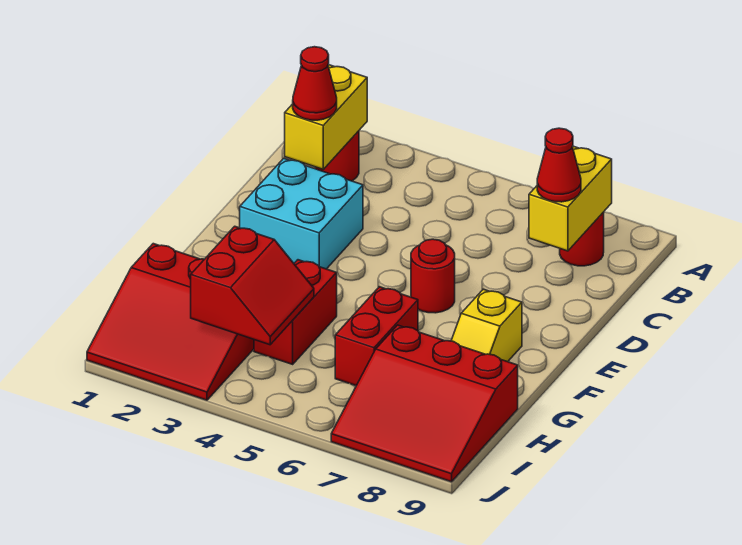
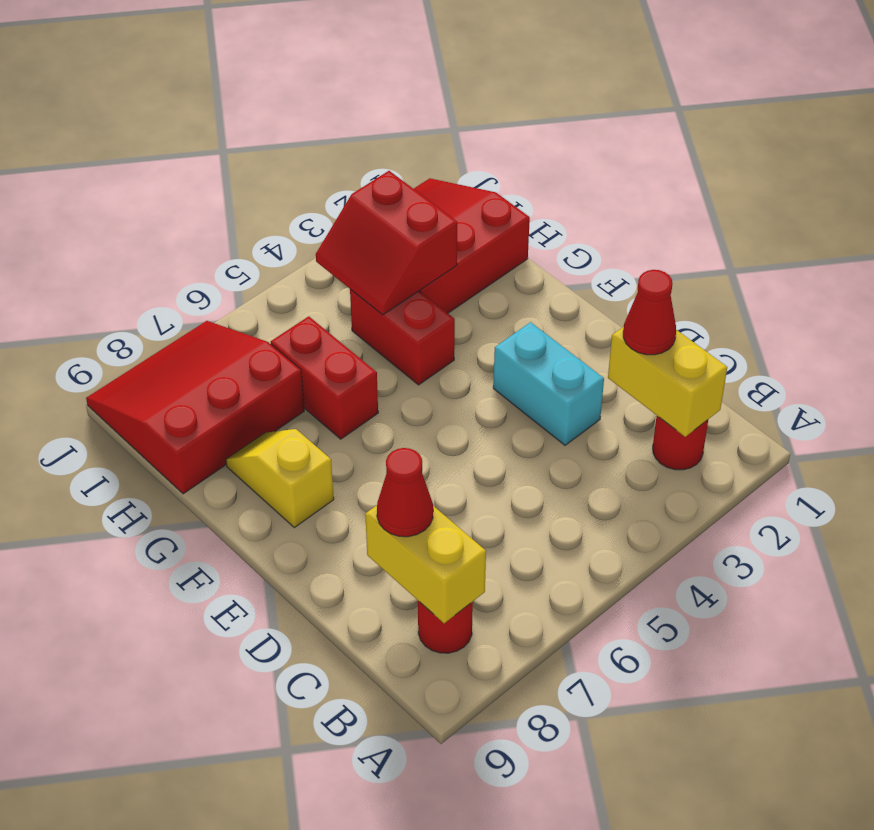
cyan brick D2:E3 level 1 -> cyan brick D3:E3 level 1
red round brick E6 level 1 -> none

